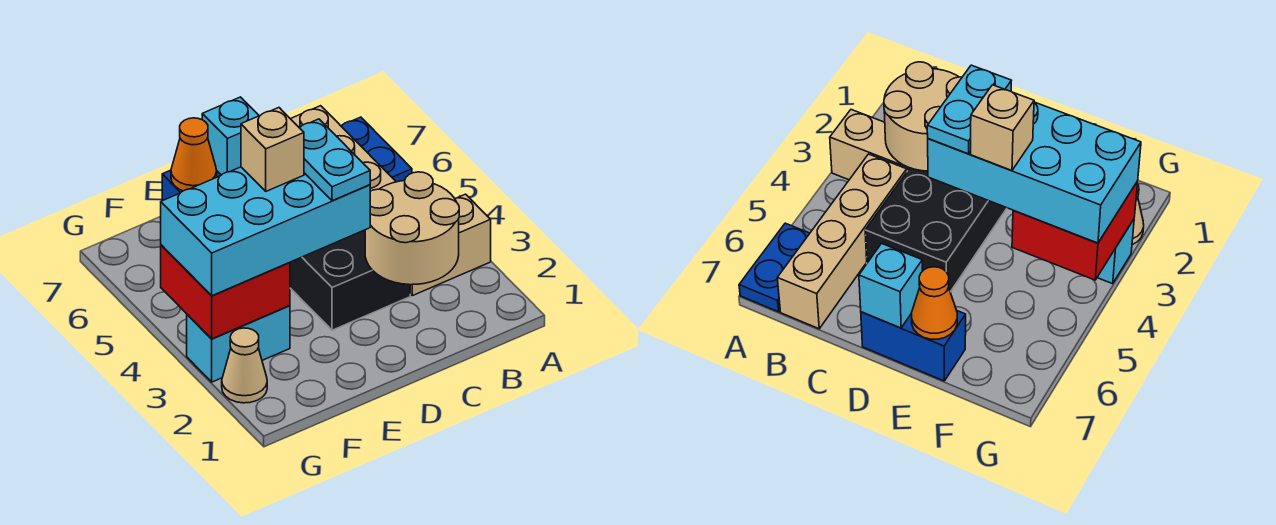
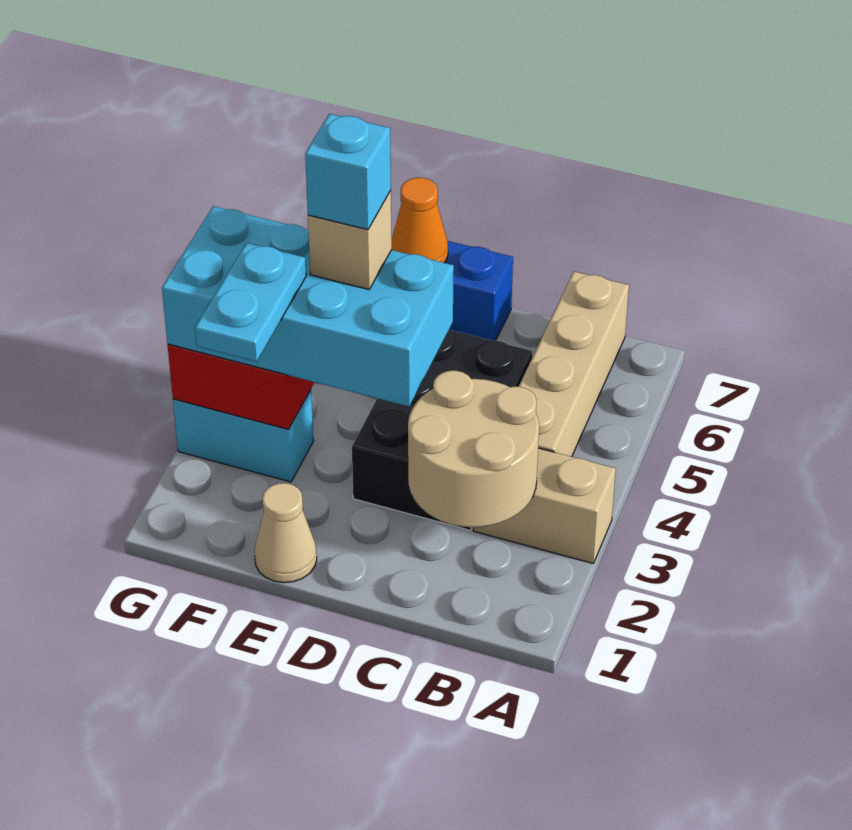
blue plate A6:A7 level 1 -> none
cyan plate D3:D4 level 4 -> cyan plate F2:F3 level 4
cyan brick D7 level 2 -> cyan brick E4 level 5
tan cone G2 level 1 -> tan cone E1 level 1

